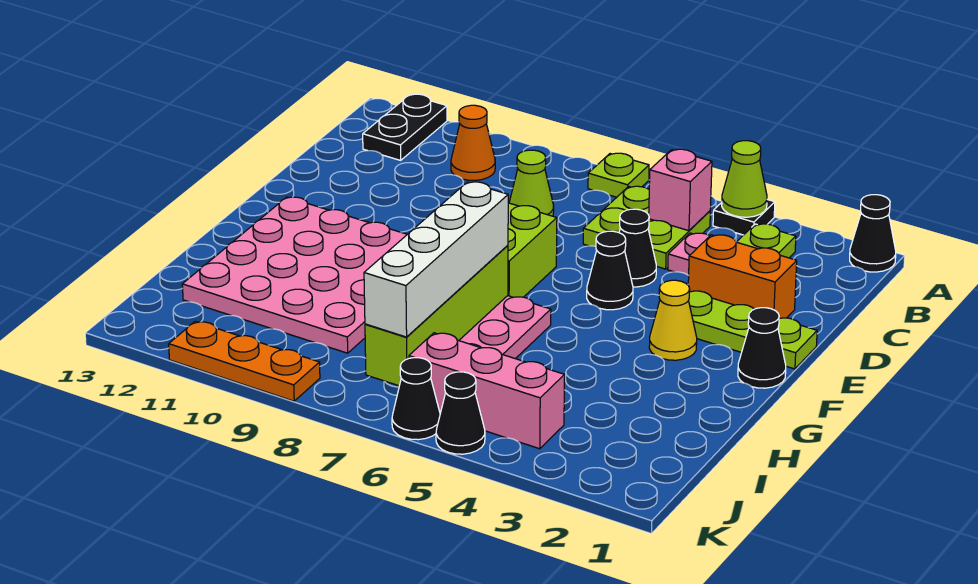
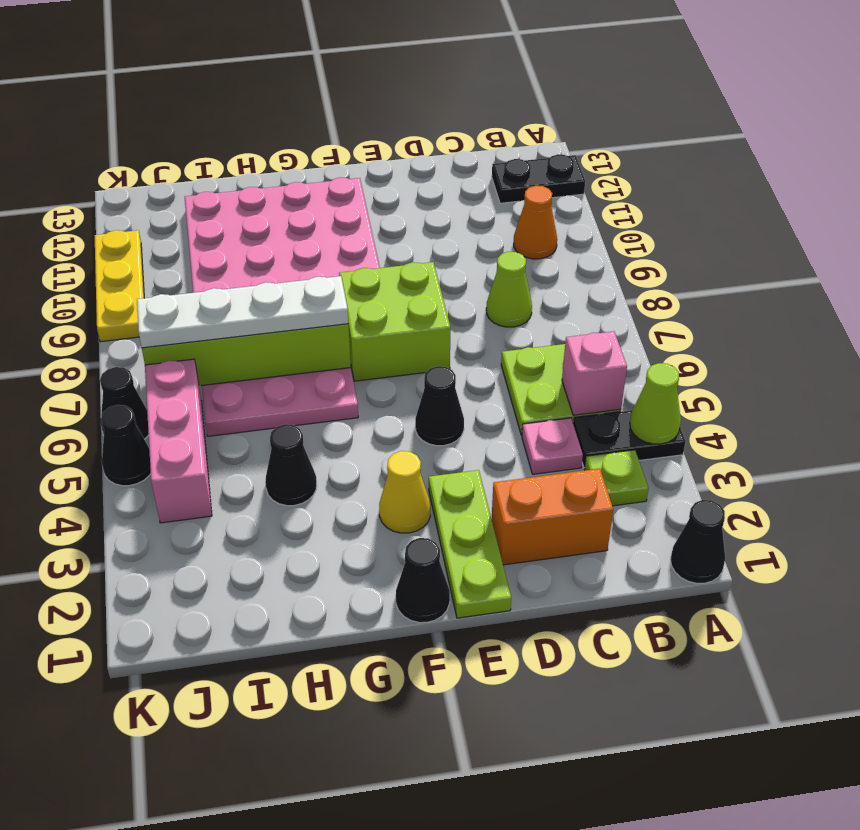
black plate A4 level 1 -> black plate A4:B4 level 1
lime plate A7 level 1 -> none
orange brick D2:D3 level 1 -> orange brick C2:D2 level 1
black cone D5 level 1 -> black cone H4 level 1
white brick G7:J7 level 3 -> white plate G7:J7 level 3
orange plate K9:K11 level 1 -> yellow plate K9:K11 level 1

